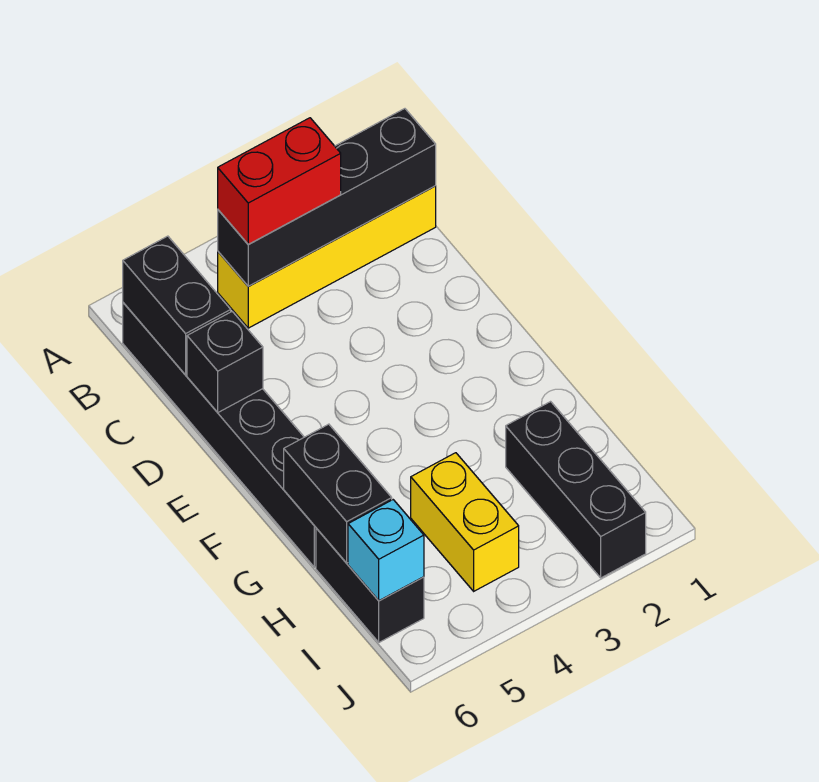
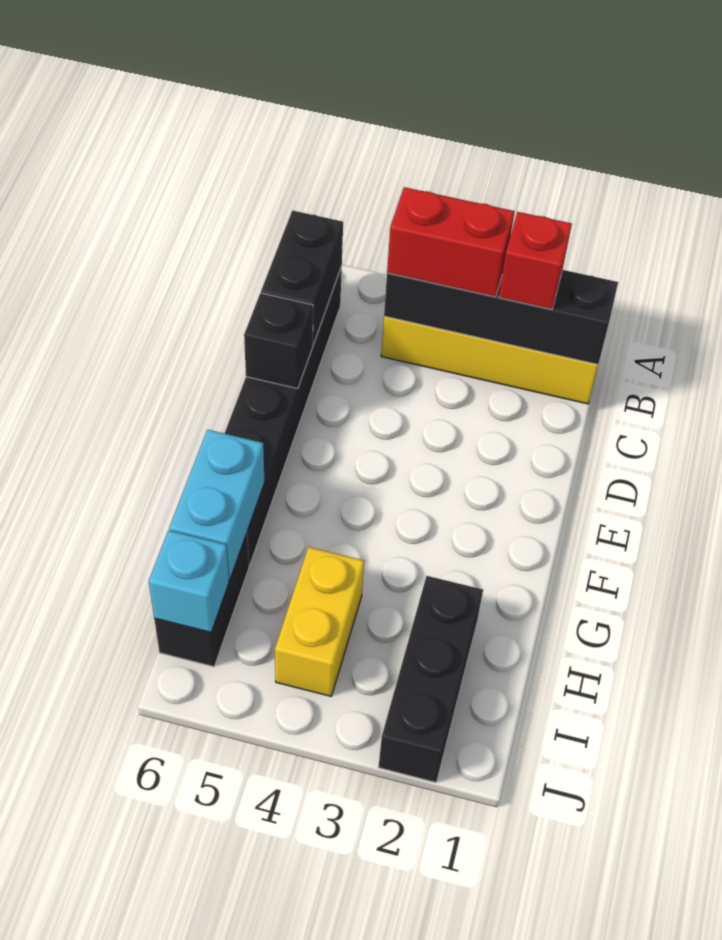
none -> red brick B2 level 3
black brick G6:H6 level 2 -> cyan brick G6:H6 level 2

